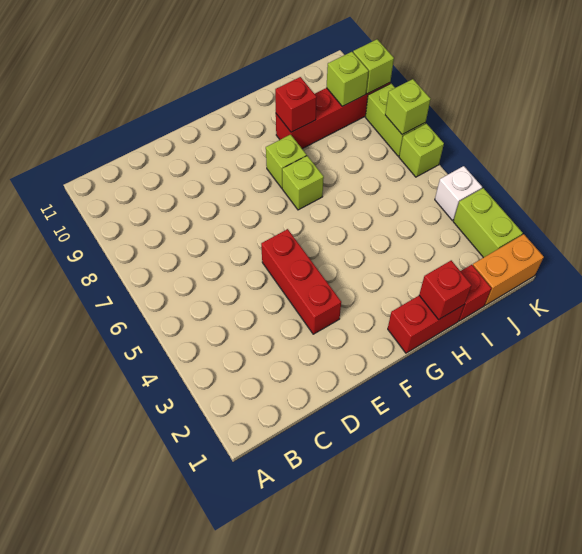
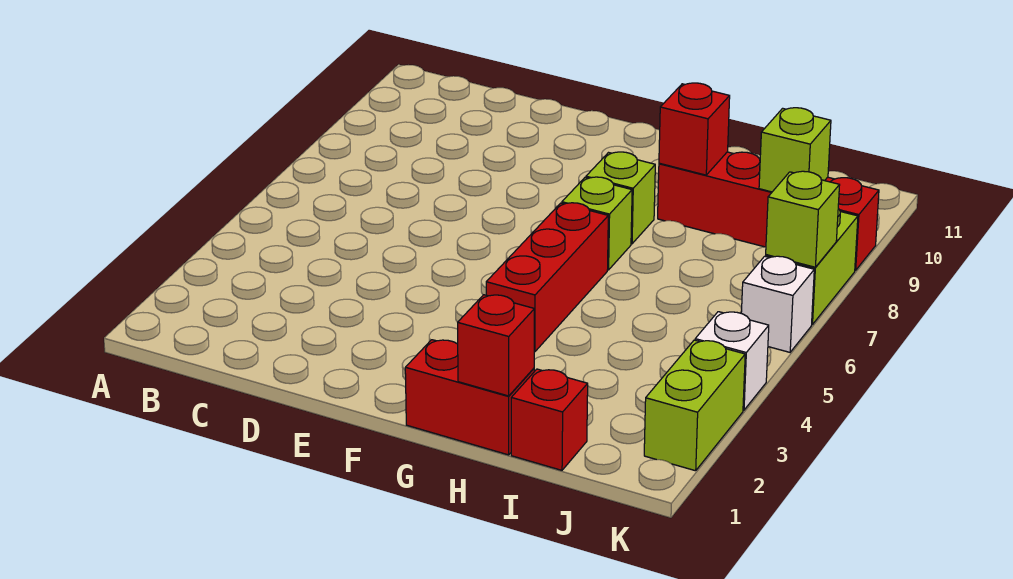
red brick E3:E5 level 1 -> red brick G4:G6 level 1
orange brick J1:K1 level 1 -> none
lime brick K6 level 1 -> white brick K6 level 1
lime brick K9 level 2 -> none

